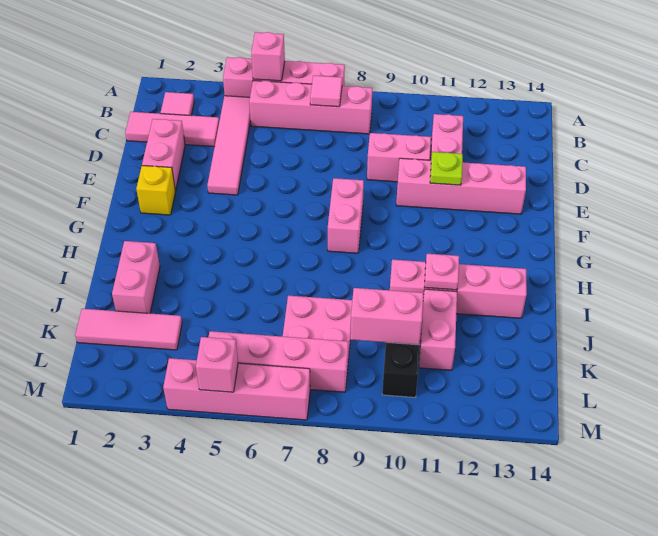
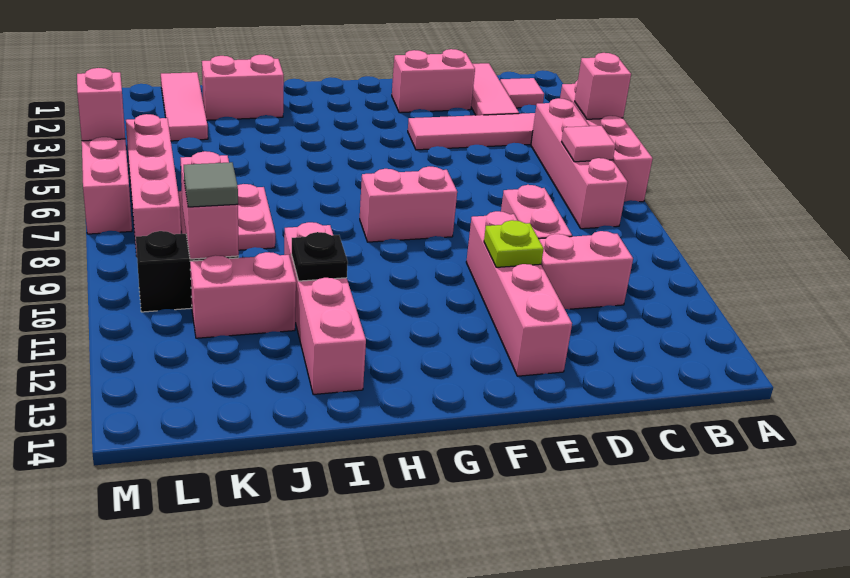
yellow brick F2 level 1 -> none
pink plate I11 level 2 -> black plate I11 level 2
none -> grey tile K10 level 3

